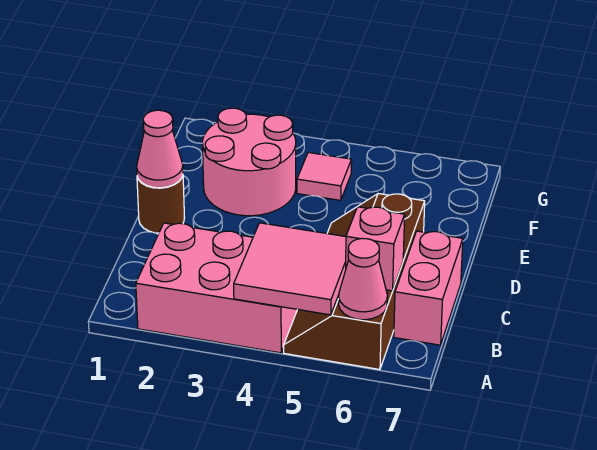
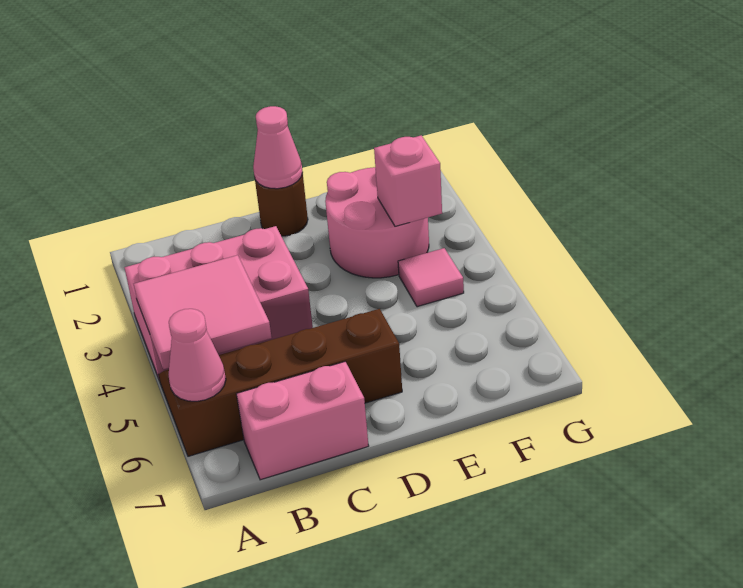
pink brick A2:B4 level 1 -> pink brick A3:C4 level 1
pink brick B6 level 2 -> pink brick F3 level 2

